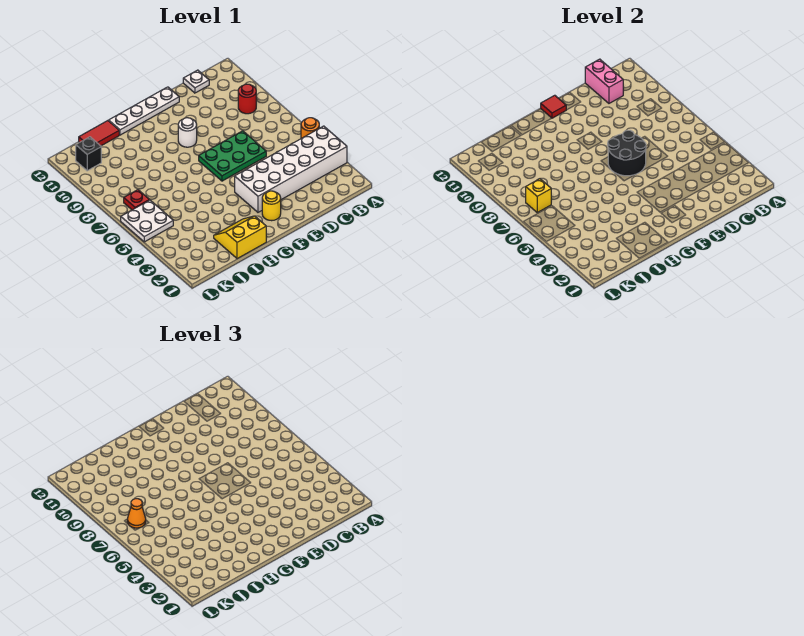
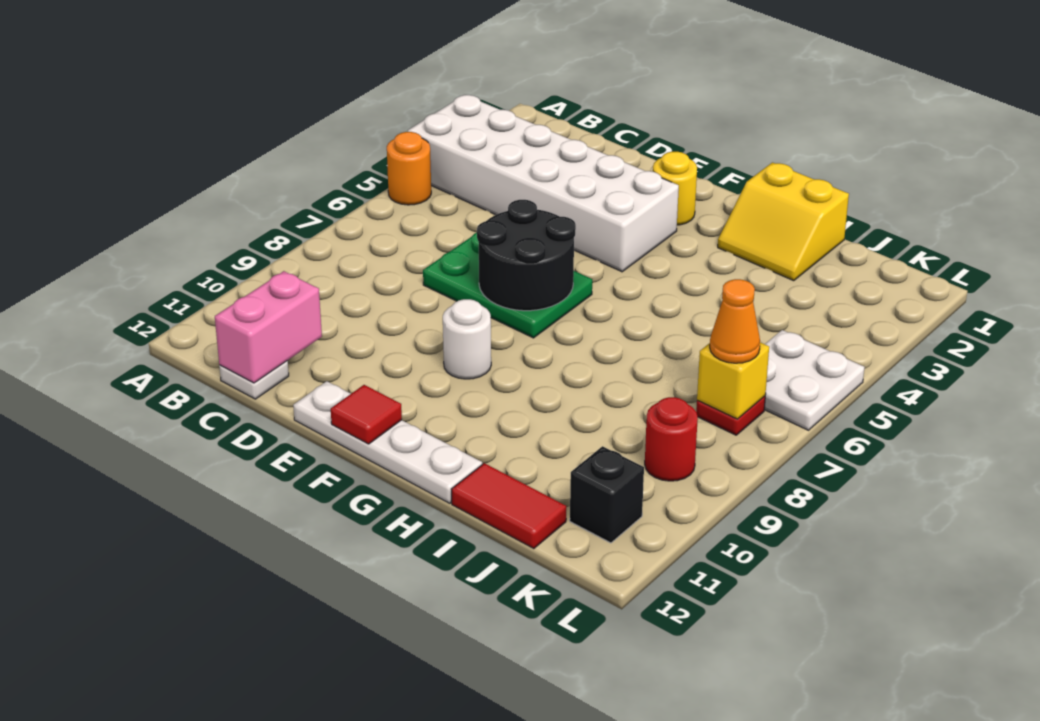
red round brick B9 level 1 -> red round brick K9 level 1

